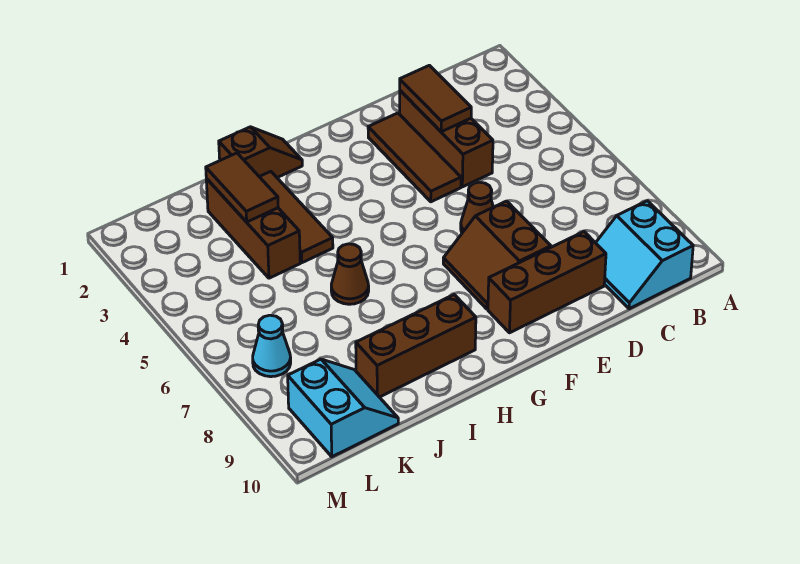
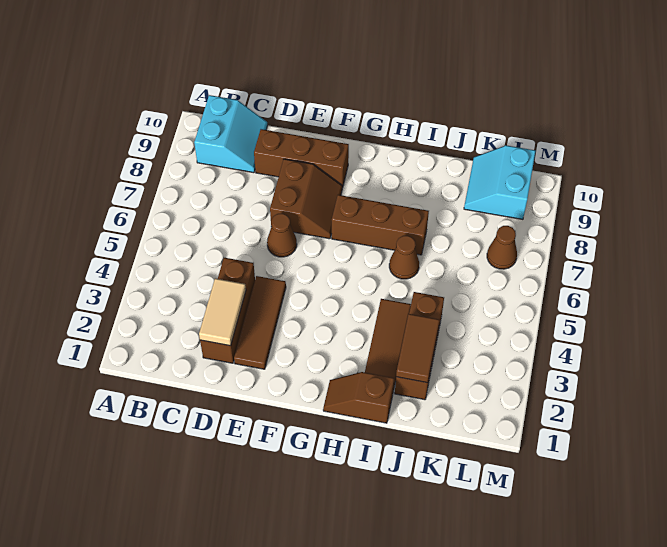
brown tile D2:D3 level 2 -> tan tile D2:D3 level 2
brown brick H9:J9 level 1 -> brown brick G7:I7 level 1
cyan cone L7 level 1 -> brown cone L7 level 1

